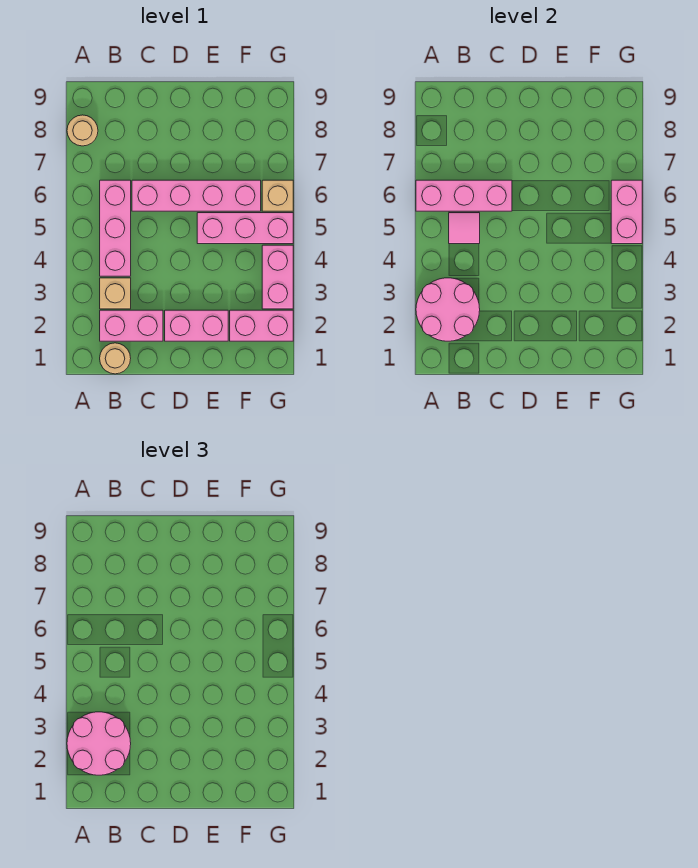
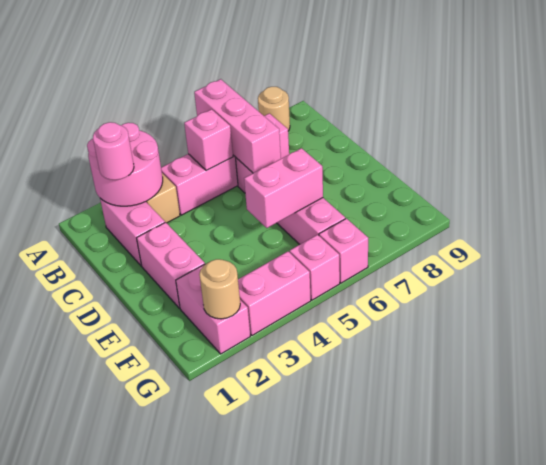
pink round brick A2:B3 level 3 -> pink round brick B2 level 3
tan round brick B1 level 1 -> tan round brick G2 level 2
pink brick B4:B6 level 1 -> pink brick B4:B7 level 1
pink tile B5 level 2 -> pink brick B5 level 2
pink brick E5:G5 level 1 -> pink brick G5 level 1
pink brick G5:G6 level 2 -> pink brick E5:E6 level 2
tan brick G6 level 1 -> pink brick G6 level 1

